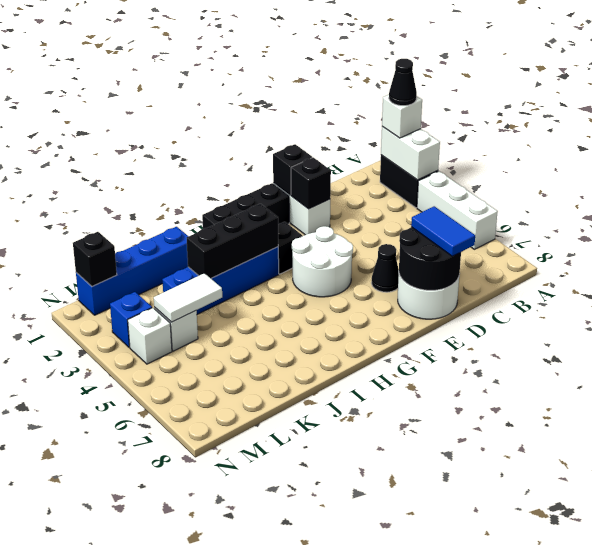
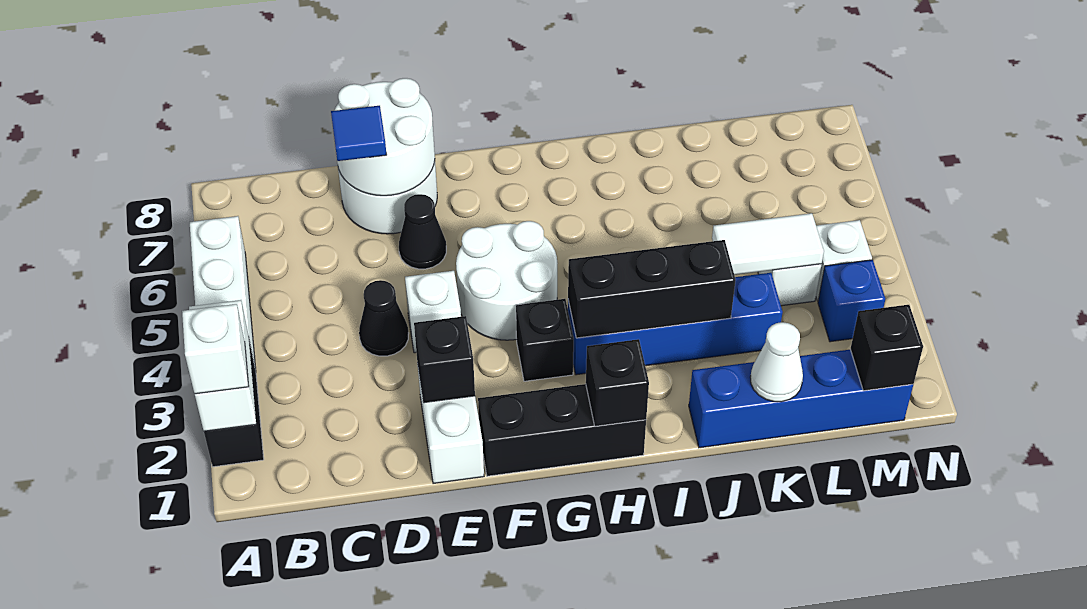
black cone A2 level 4 -> black cone D4 level 1
black round brick D7:E8 level 2 -> white round brick D7:E8 level 2
blue tile D7:D8 level 3 -> blue tile D7 level 3
black brick E1 level 2 -> black brick H1 level 2
none -> white brick E4 level 1
none -> white cone K1 level 2

